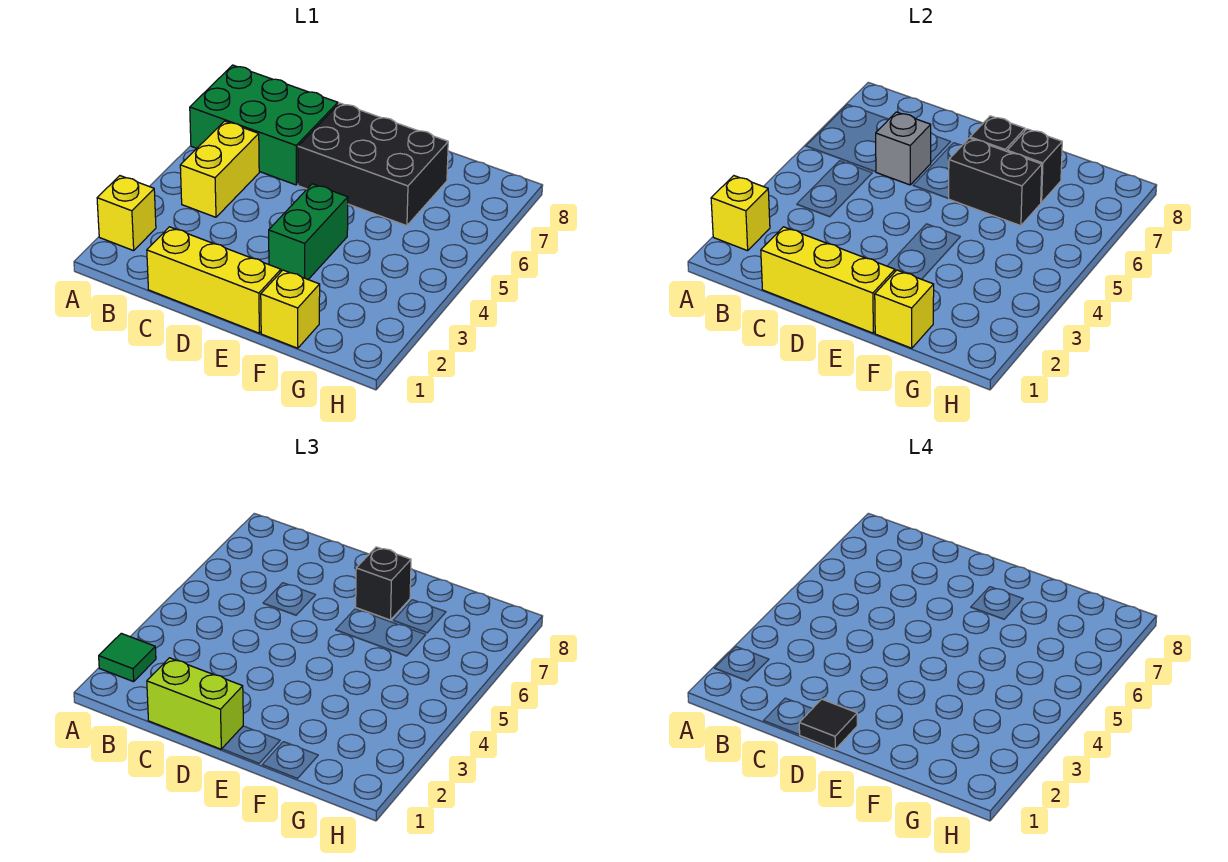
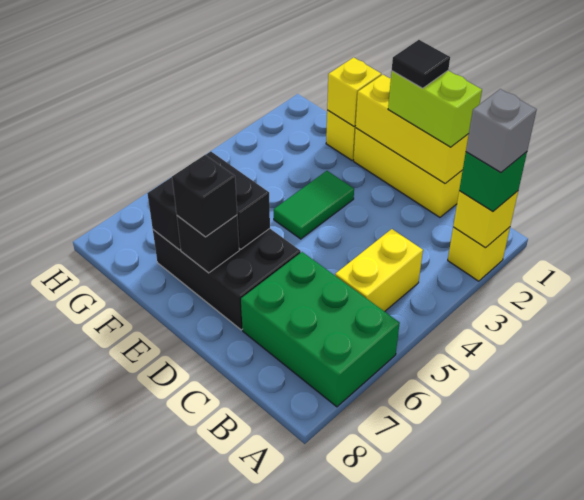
green tile A2 level 3 -> green brick A2 level 3
grey brick C6 level 2 -> grey brick A2 level 4
green brick E3:E4 level 1 -> green tile E3:E4 level 1

